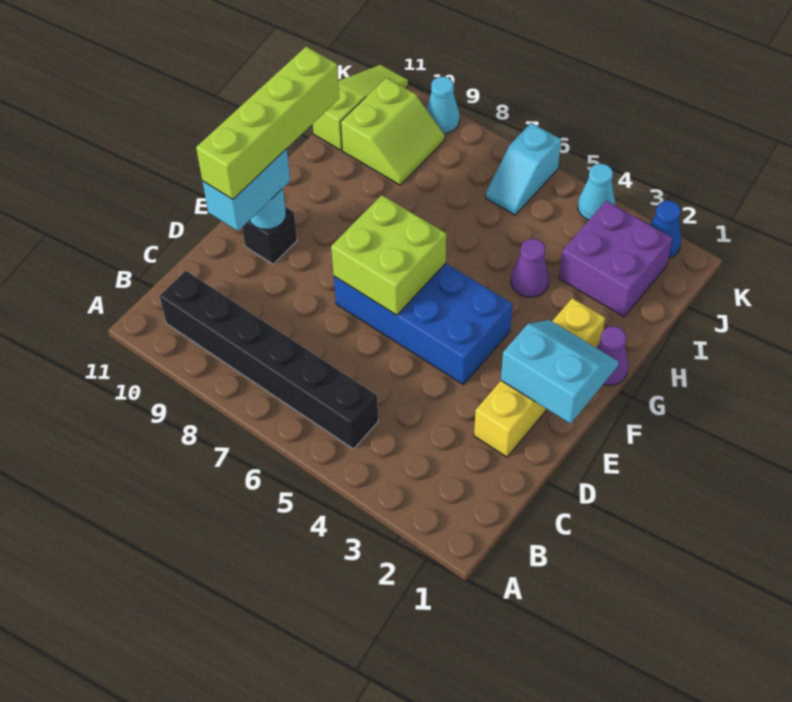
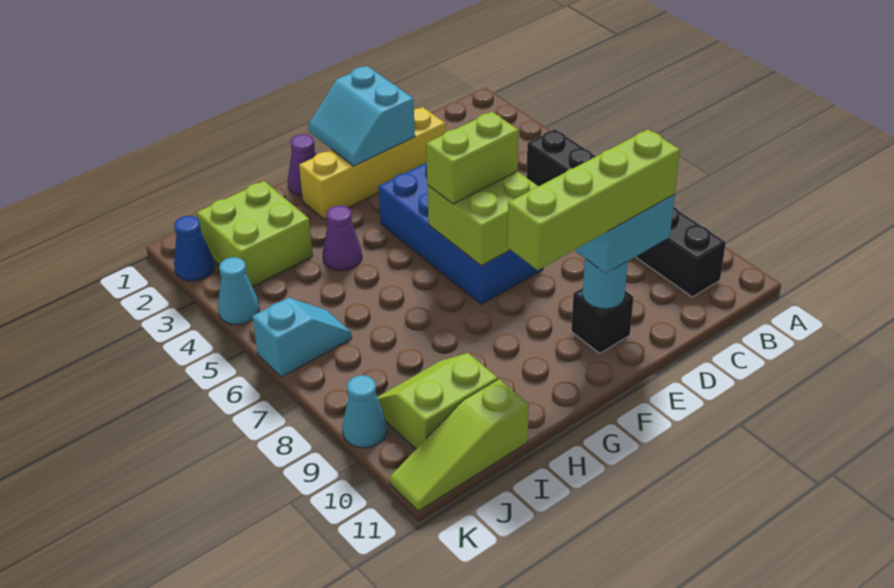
none -> lime brick E6:F6 level 3
purple brick I2:J3 level 1 -> lime brick I2:J3 level 1

